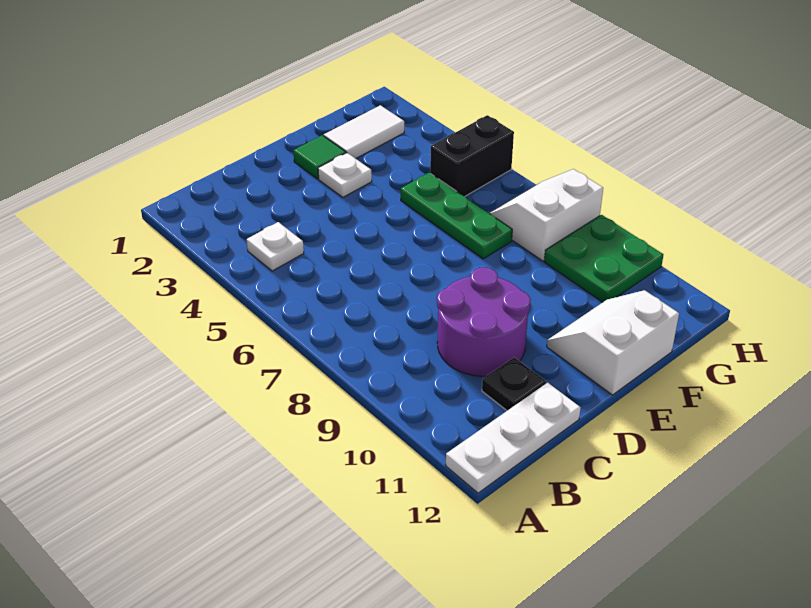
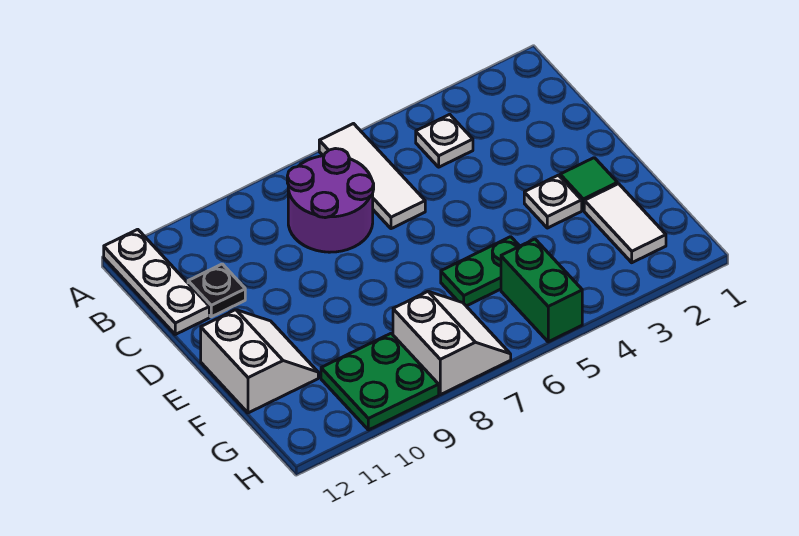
none -> white tile A6:C6 level 1
purple round brick C9:D10 level 1 -> purple round brick B7:C8 level 1
green plate F5:F7 level 1 -> green plate F5:F6 level 1
black brick G5:H5 level 1 -> green brick G5:H5 level 1

